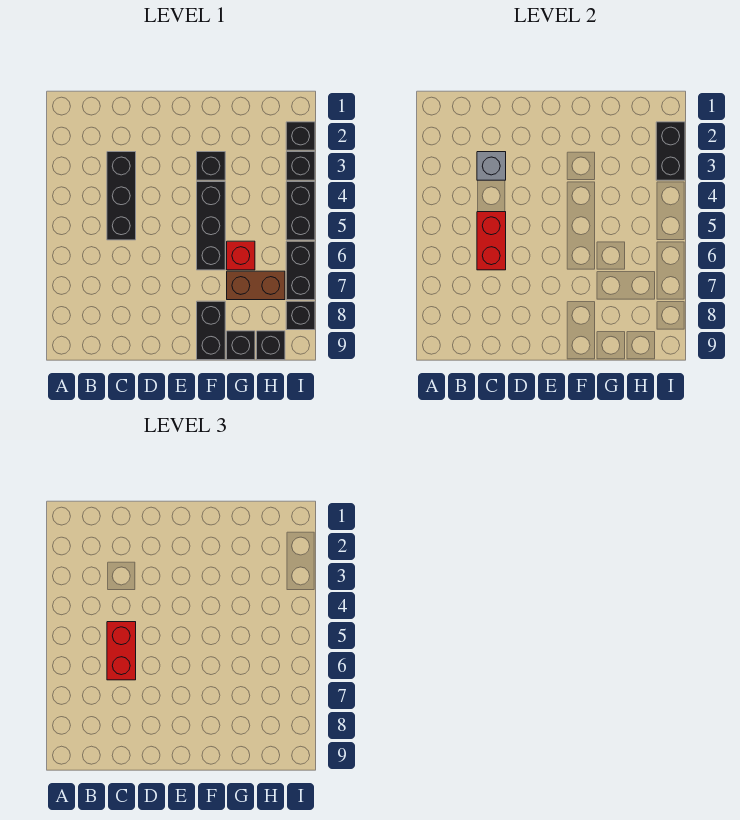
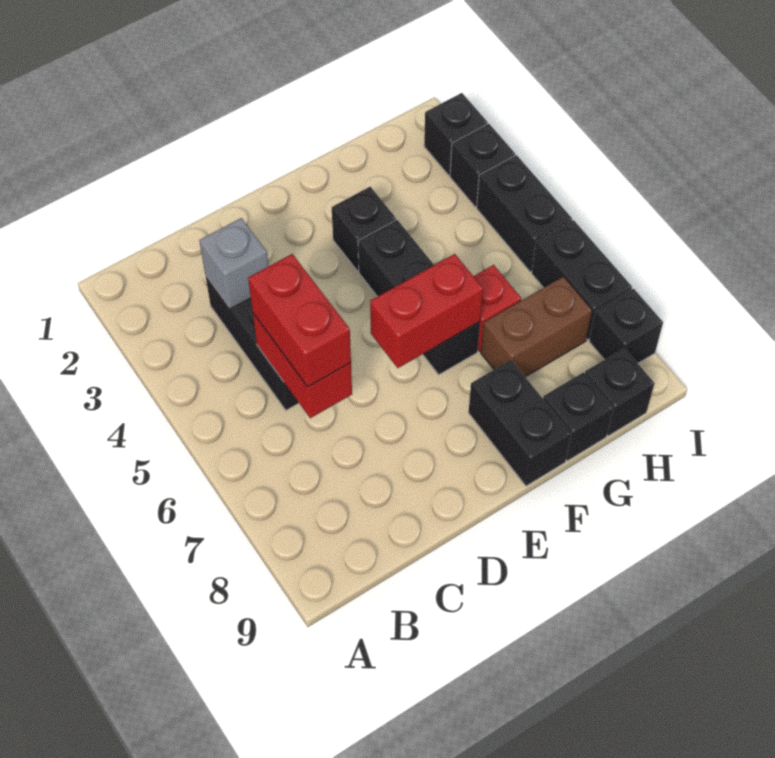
none -> red brick E6:F6 level 2
black brick I2:I3 level 2 -> none

